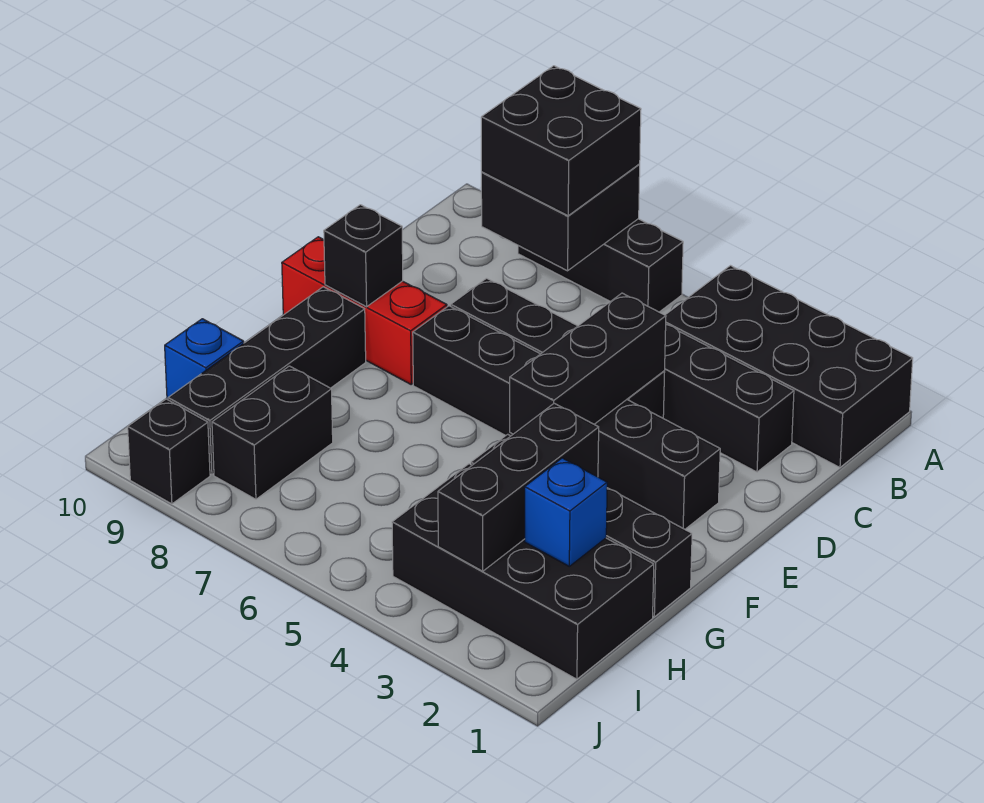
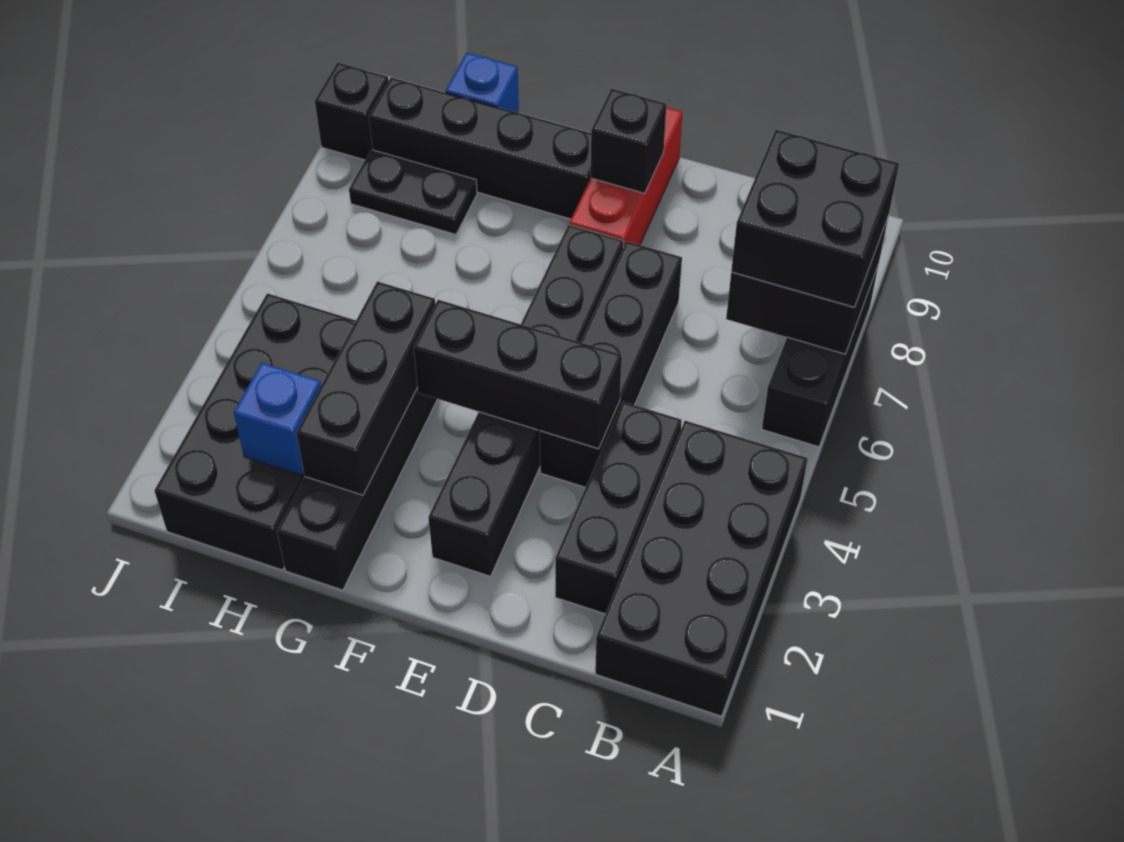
black brick G3:I3 level 2 -> black brick G2:G4 level 2
black brick H8:I8 level 1 -> black plate H8:I8 level 1

